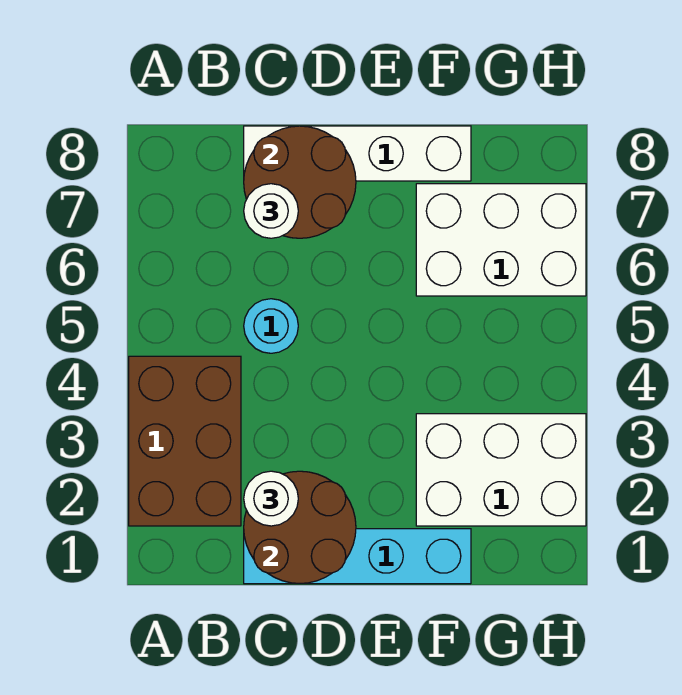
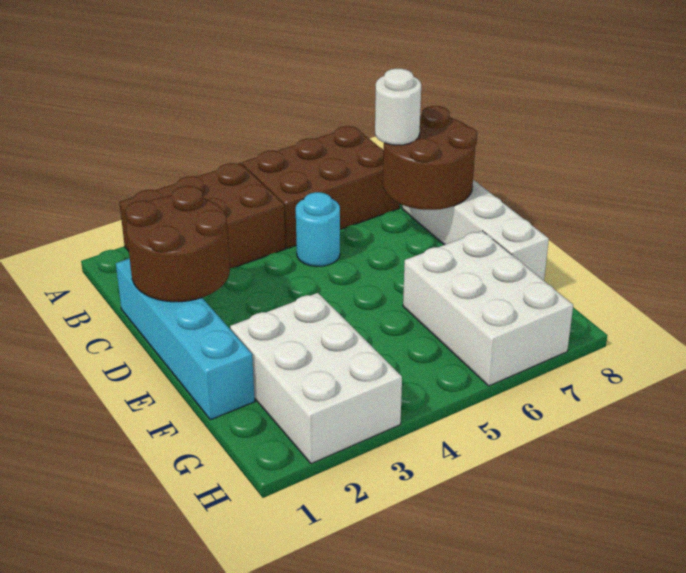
none -> brown brick A5:B7 level 1
white round brick C2 level 3 -> none

